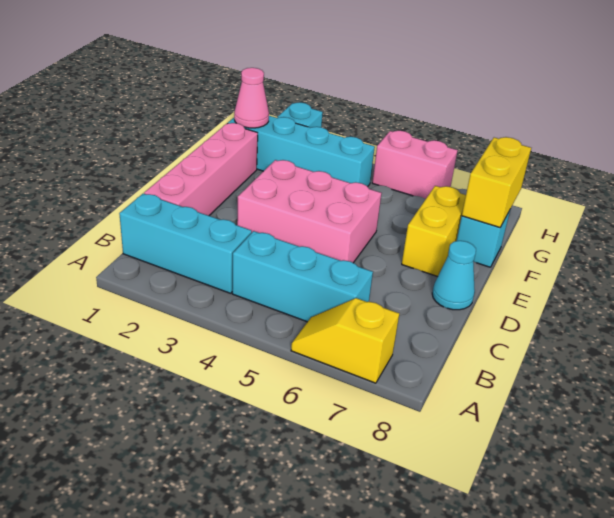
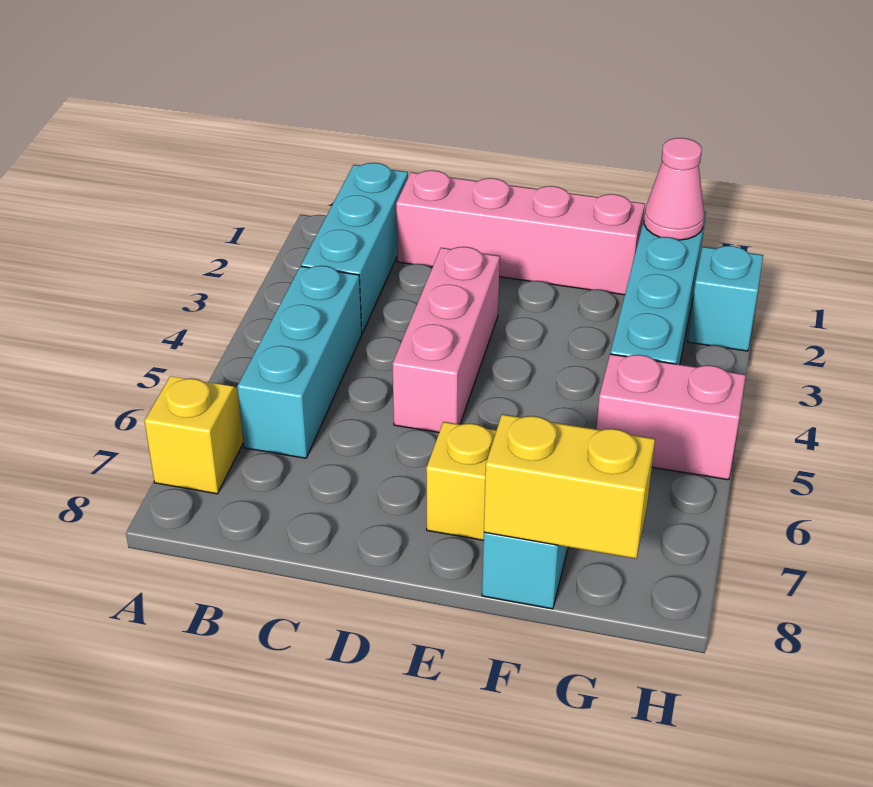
pink brick D3:E5 level 1 -> pink brick D3:D5 level 1
cyan cone D8 level 1 -> none
pink brick H5:H6 level 1 -> pink brick G5:H5 level 1

